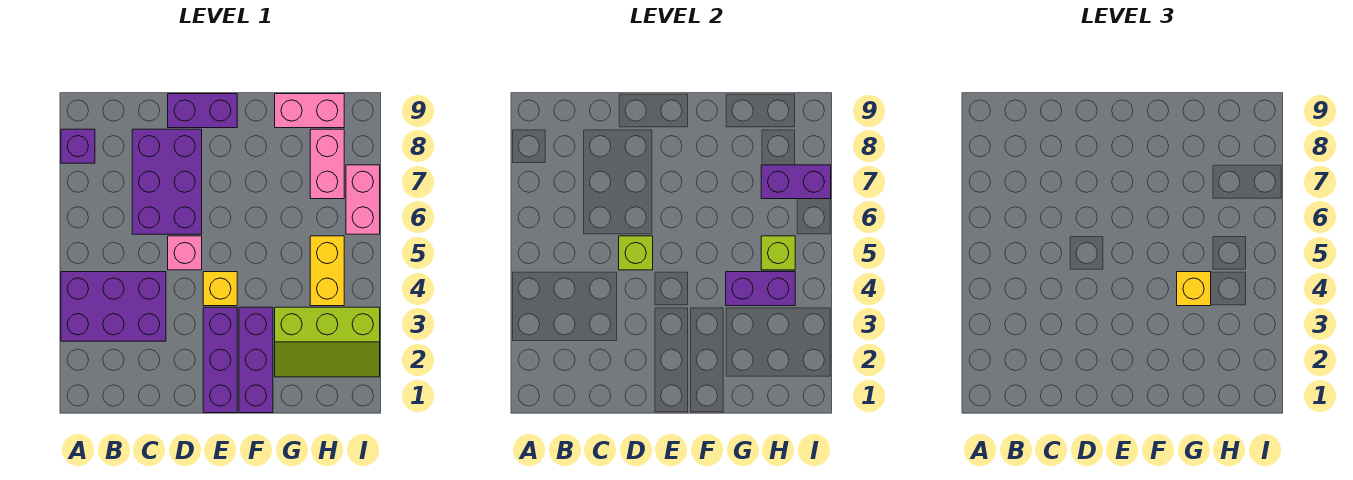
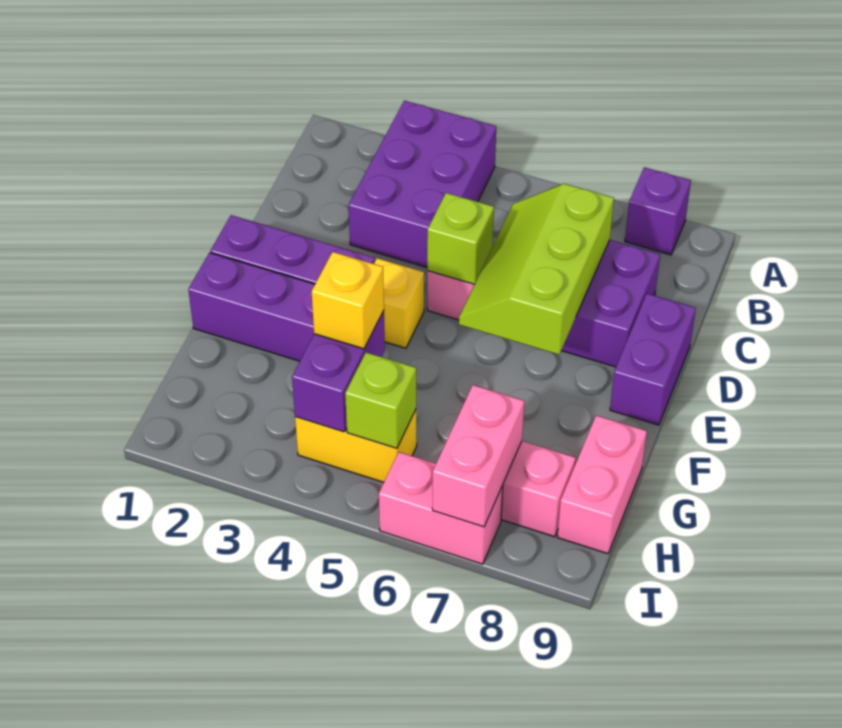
lime slope G2:I3 level 1 top 3 -> lime slope C6:E7 level 2 top 7
purple brick H7:I7 level 2 -> pink brick H7:I7 level 2

